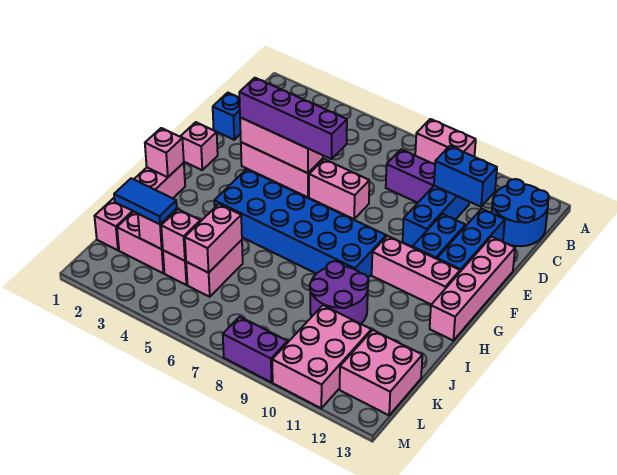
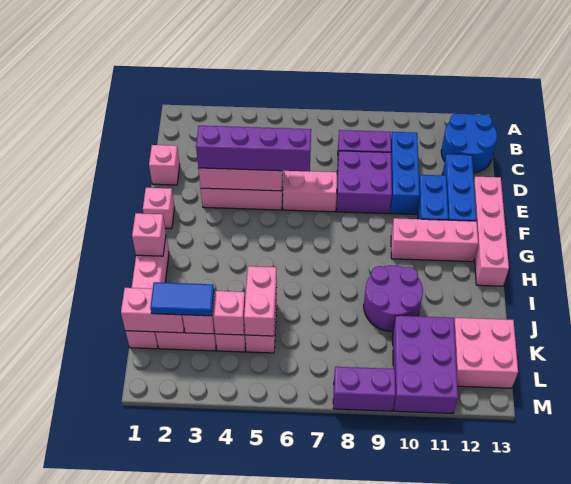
pink brick A8:A9 level 1 -> pink brick K1:K2 level 2
blue brick C10:C11 level 2 -> none
blue brick D1 level 1 -> pink brick D1 level 1
none -> purple brick D8:E9 level 1
blue brick G4:H9 level 1 -> none
pink brick K10:M11 level 1 -> purple brick K10:M11 level 1

